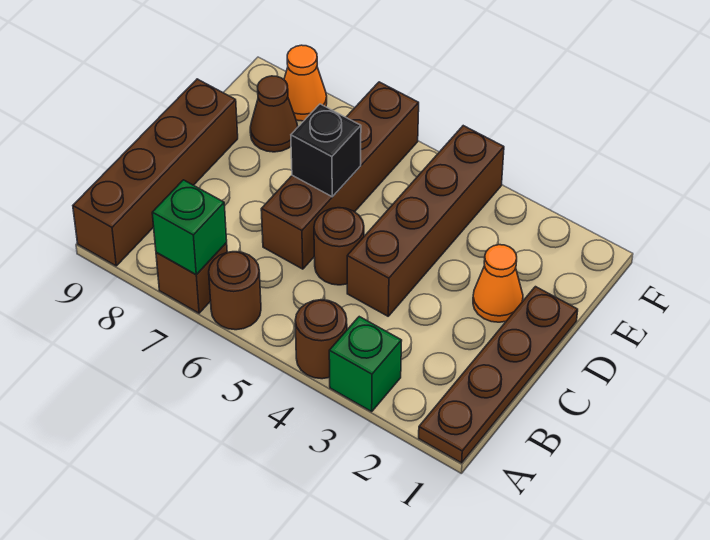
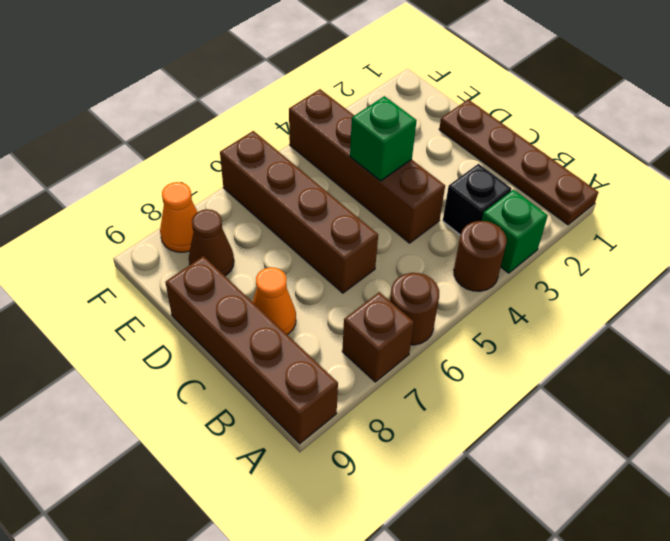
green brick A7 level 2 -> green brick D4 level 2
brown round brick C5 level 1 -> none
orange cone D2 level 1 -> orange cone C8 level 1
black brick D6 level 2 -> black brick B3 level 1

